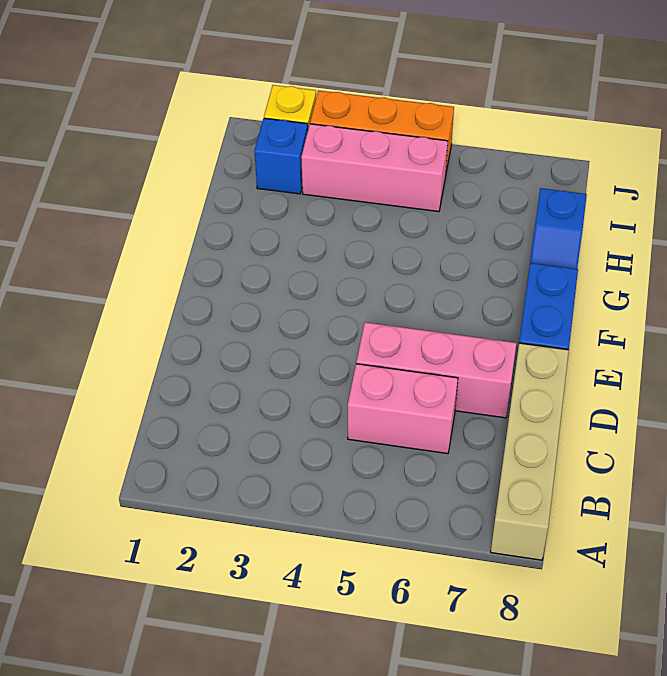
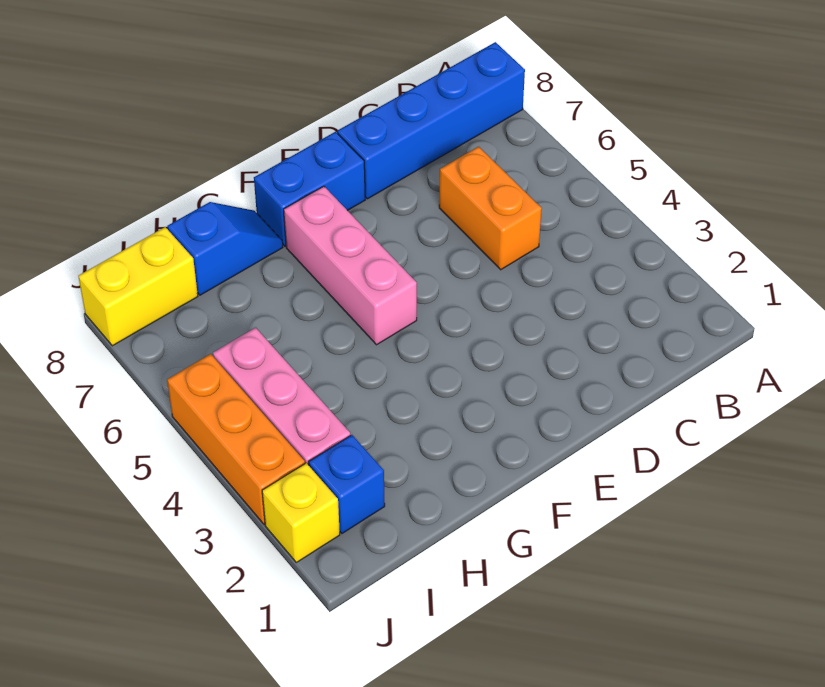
tan brick A8:D8 level 1 -> blue brick A8:D8 level 1
pink brick C5:C6 level 1 -> orange brick C5:C6 level 1
pink brick D5:D7 level 1 -> pink brick F5:F7 level 1
none -> yellow brick I8:J8 level 1

